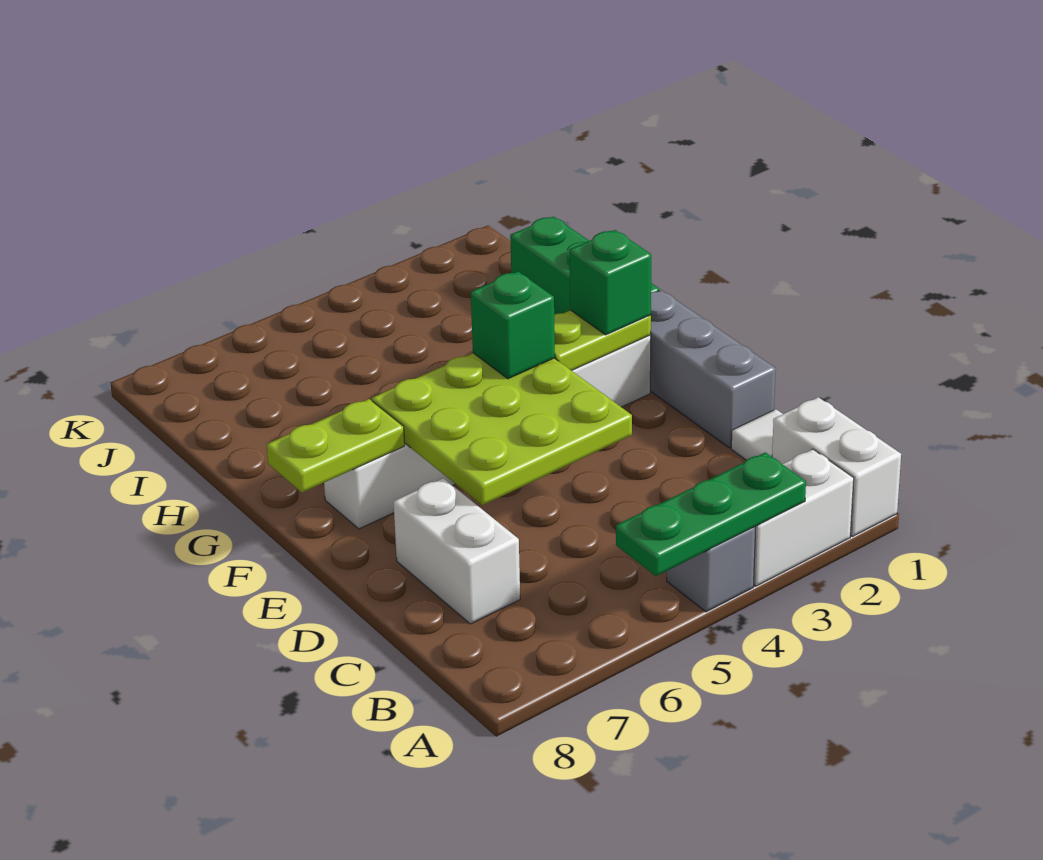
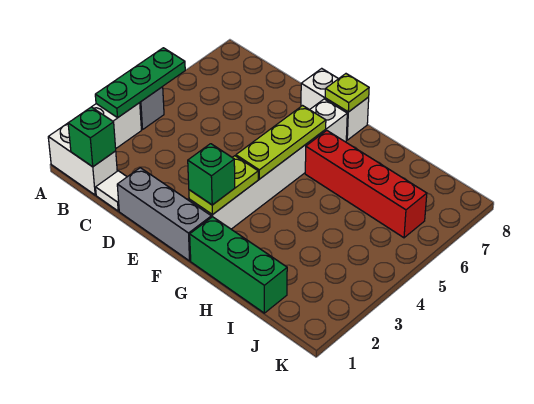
white brick C7:D7 level 1 -> white brick E8:F8 level 1
lime plate D4:F6 level 2 -> lime plate F4:F6 level 2
green brick F4 level 3 -> green brick B1 level 2
lime plate F7:F8 level 2 -> lime plate F8 level 2
none -> red brick G6:J6 level 1

